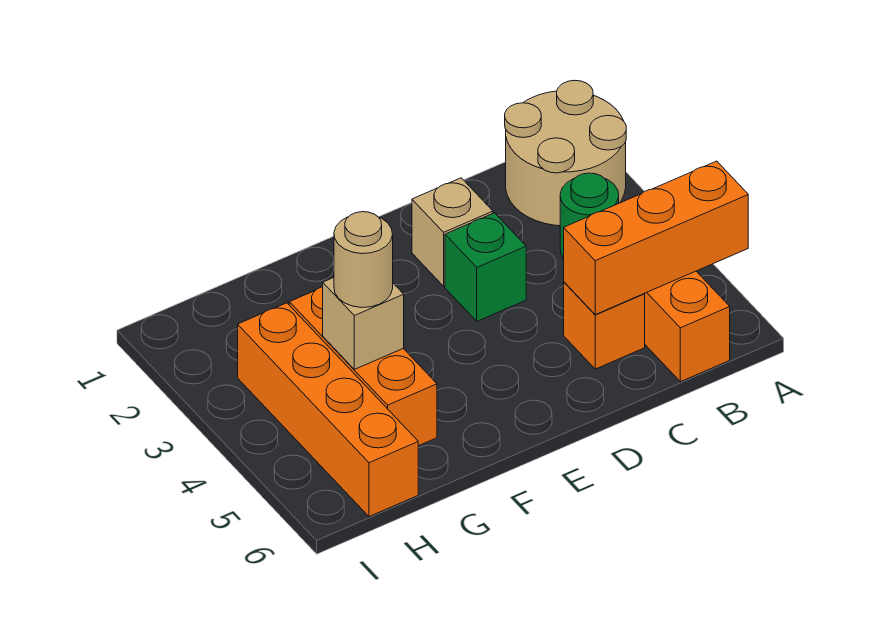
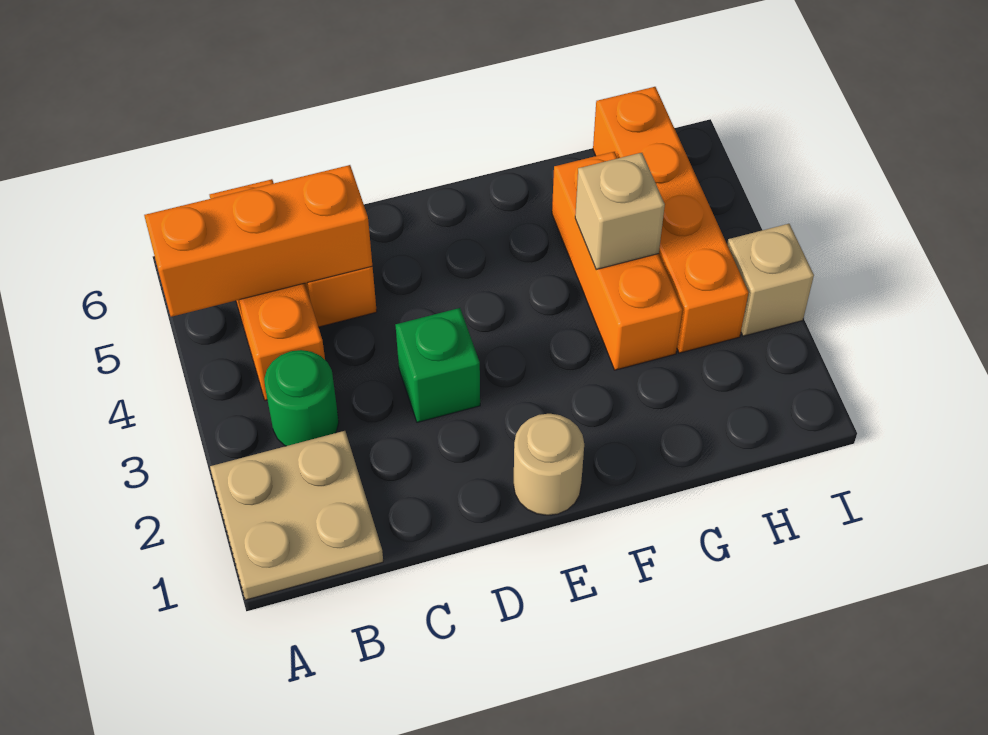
tan round brick A1:B2 level 1 -> tan plate A1:B2 level 1
tan brick D2 level 1 -> tan brick I3 level 1
tan round brick G4 level 3 -> tan round brick E1 level 1

